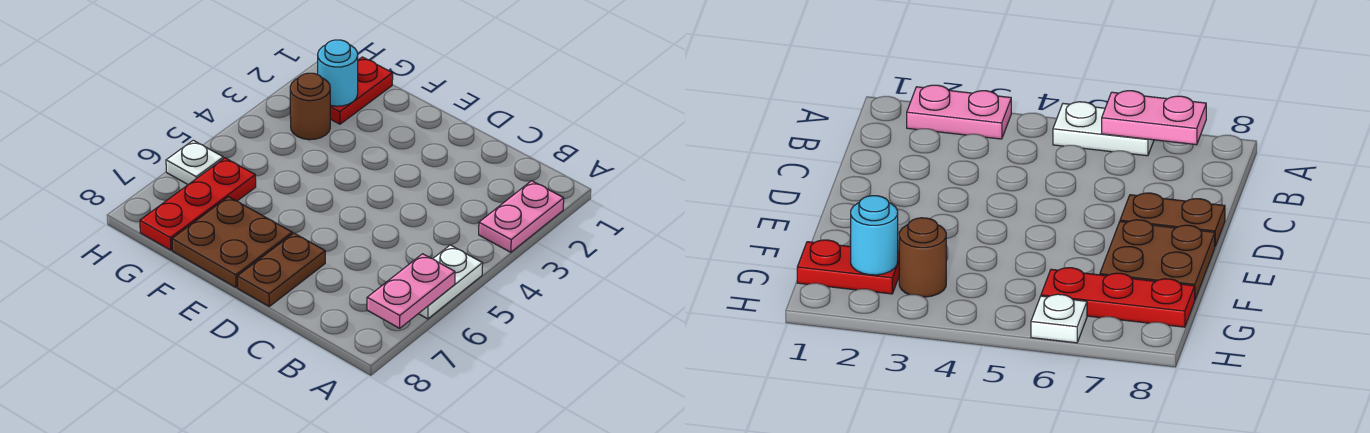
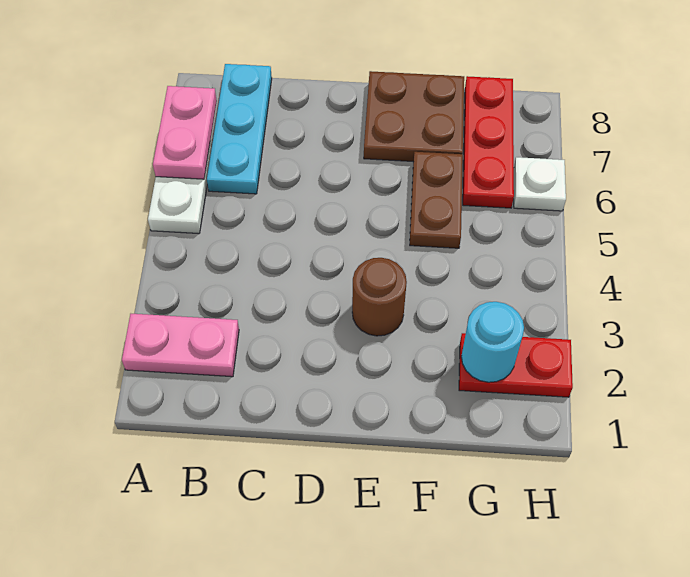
pink plate A2:A3 level 1 -> pink plate A2:B2 level 1
none -> cyan plate B6:B8 level 1
brown plate D7:D8 level 1 -> brown plate F5:F6 level 1
red plate G1:G2 level 1 -> red plate G2:H2 level 1
brown round brick G3 level 1 -> brown round brick E3 level 1

